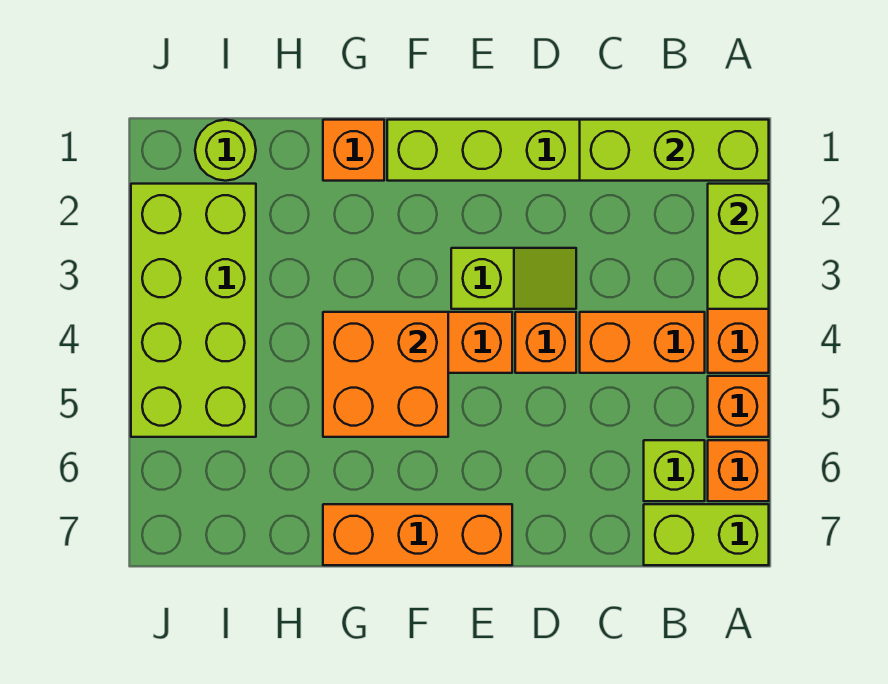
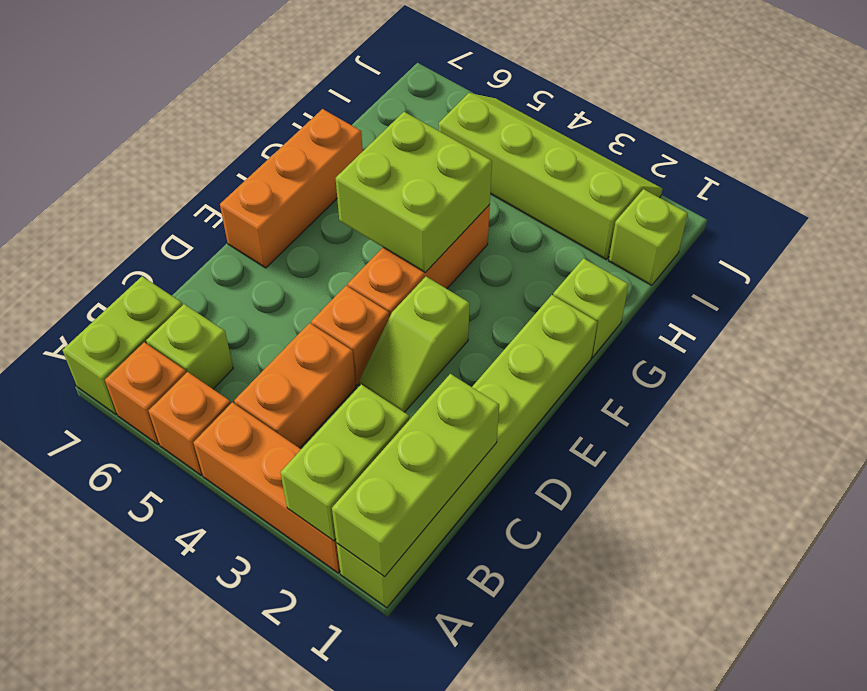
lime brick A2:A3 level 2 -> lime brick A2:B2 level 2
orange brick F4:G5 level 2 -> lime brick F4:G5 level 2
orange brick G1 level 1 -> lime brick G1 level 1
lime round brick I1 level 1 -> lime brick I1 level 1
lime brick I2:J5 level 1 -> lime slope I2:J5 level 1 top I

